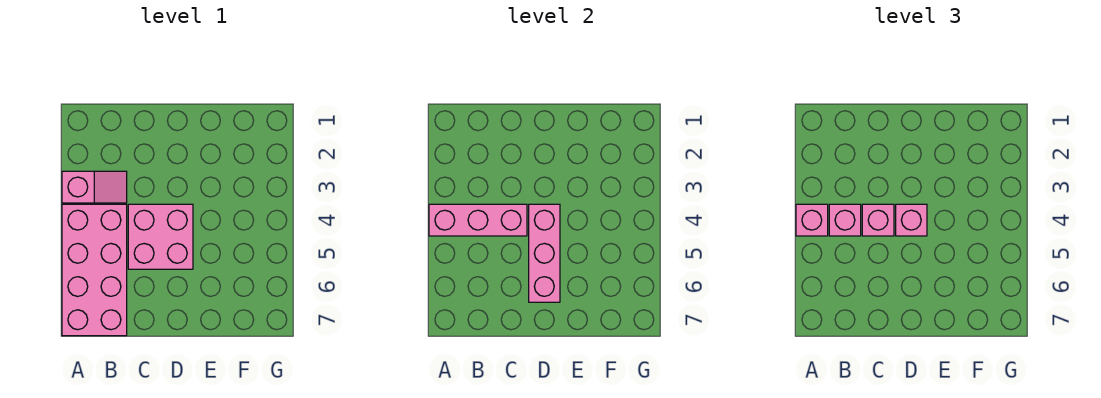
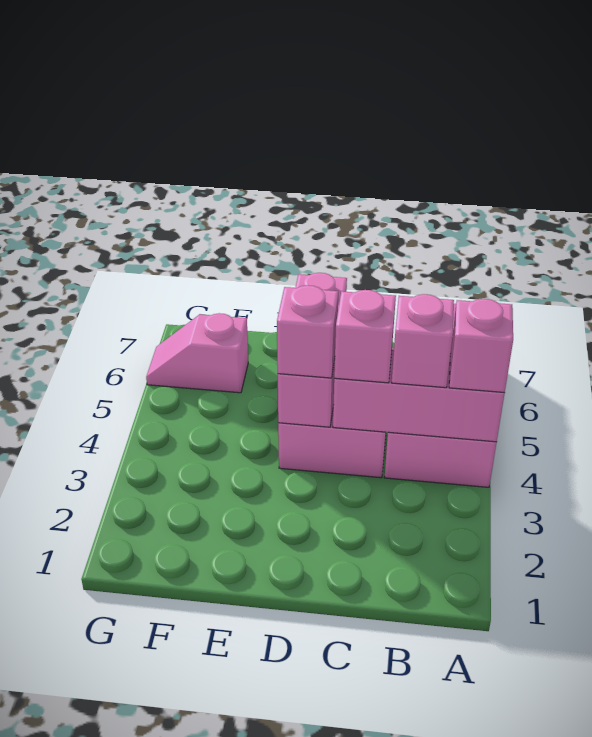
pink slope A3:B3 level 1 top A -> pink slope F6:G6 level 1 top F

